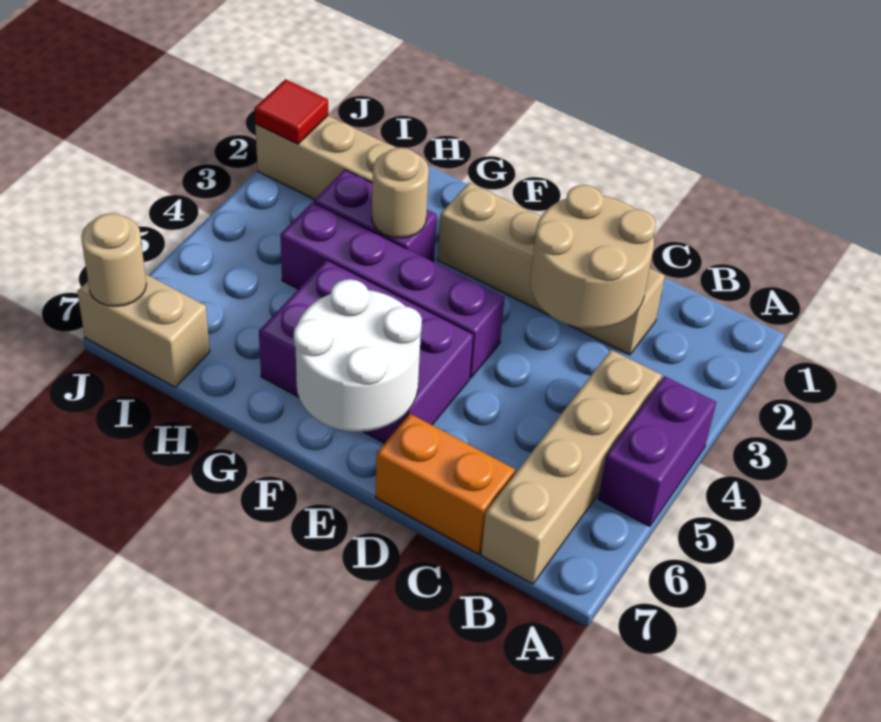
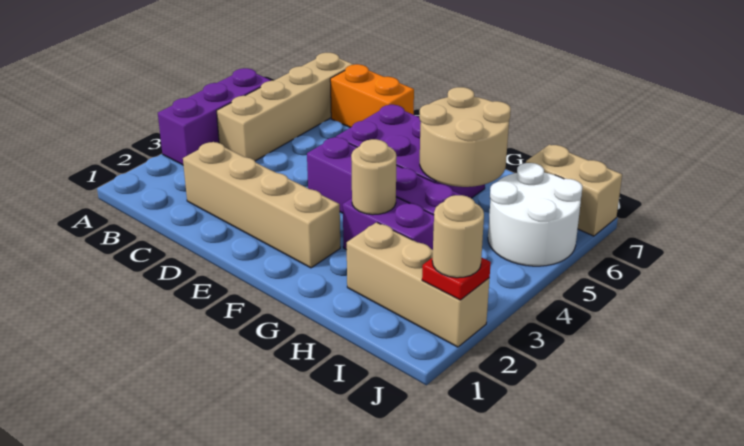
purple brick A4:A5 level 1 -> purple brick A3:A5 level 1
tan round brick C2:D3 level 2 -> tan round brick G5:H6 level 2
white round brick E6:F7 level 2 -> white round brick I5:J6 level 1
red tile J2 level 2 -> red plate J2 level 2
tan round brick J7 level 2 -> tan round brick J2 level 3

